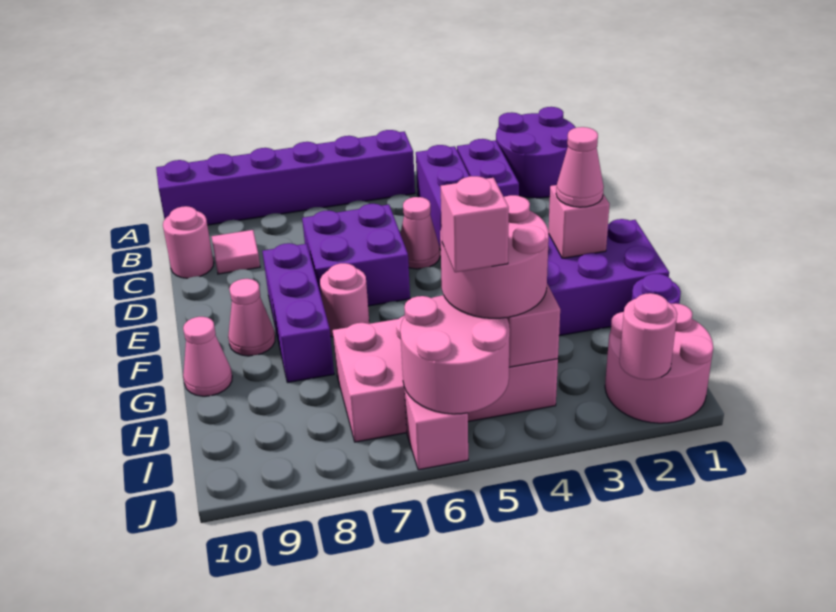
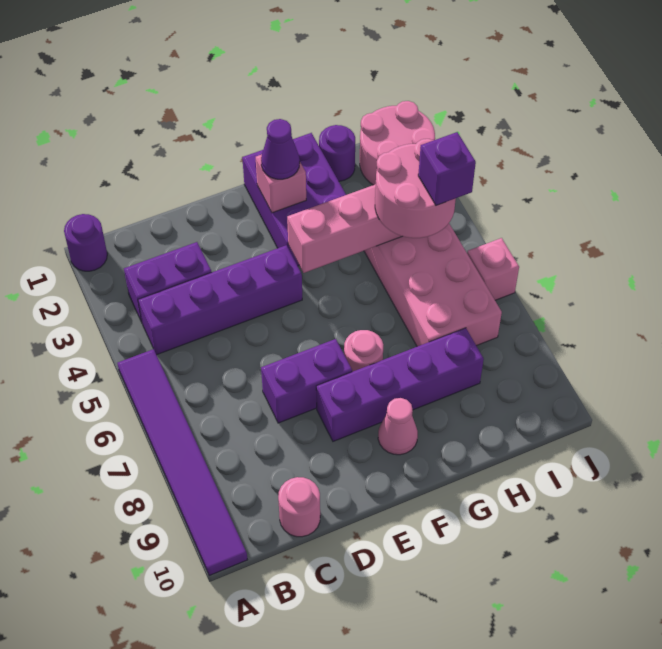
purple round brick A1:B2 level 1 -> purple round brick A1 level 1
purple brick A5:A10 level 1 -> purple tile A5:A10 level 1
pink tile C9 level 1 -> none
pink cone D5 level 1 -> none
purple brick D6:E7 level 1 -> purple brick D7:E7 level 1
purple brick E8:G8 level 1 -> purple brick E8:H8 level 1
pink cone F2 level 3 -> purple cone F2 level 3
pink cone G10 level 1 -> none
pink round brick I5:J6 level 2 -> none
pink brick I5 level 4 -> purple brick I5 level 4
pink round brick J2 level 2 -> none

